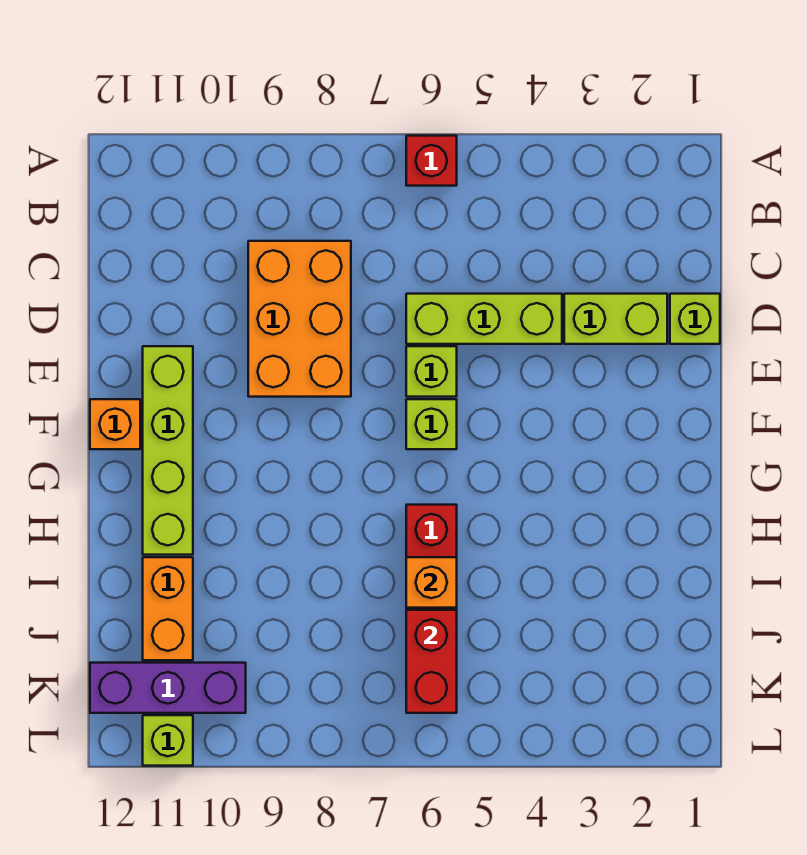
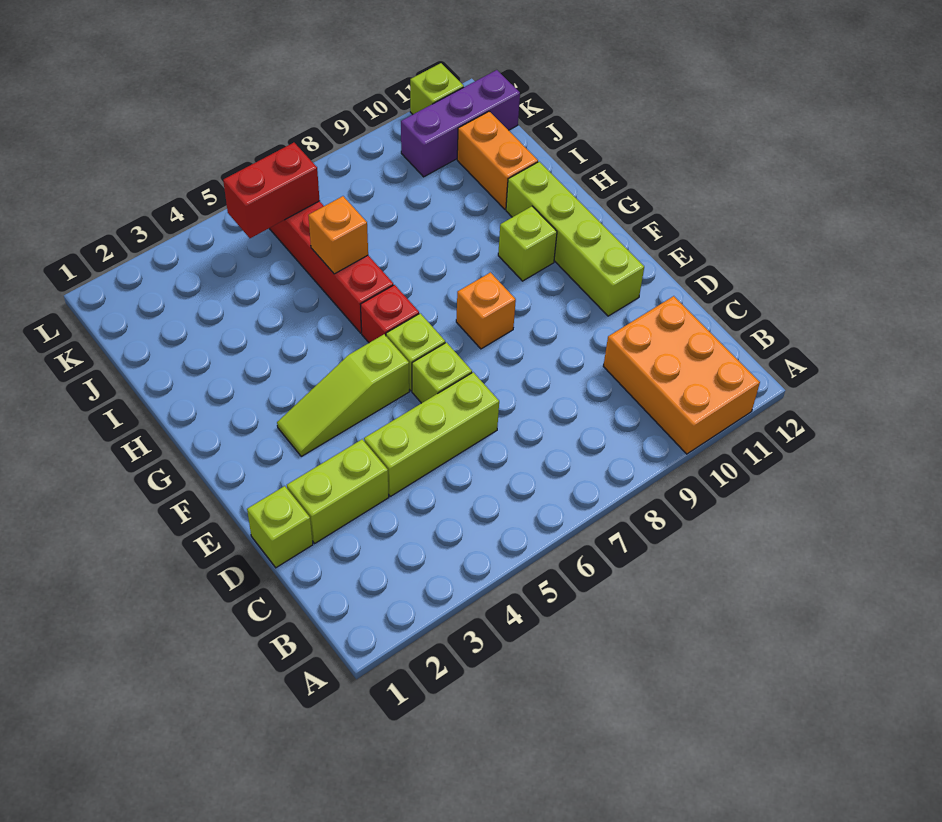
red brick A6 level 1 -> red brick G6 level 1
orange brick C8:E9 level 1 -> orange brick A10:C11 level 1
none -> lime slope F3:F5 level 1 top 5
orange brick F12 level 1 -> orange brick F8 level 1
none -> lime brick G10 level 1
red brick J6:K6 level 2 -> red brick K5:K6 level 2

